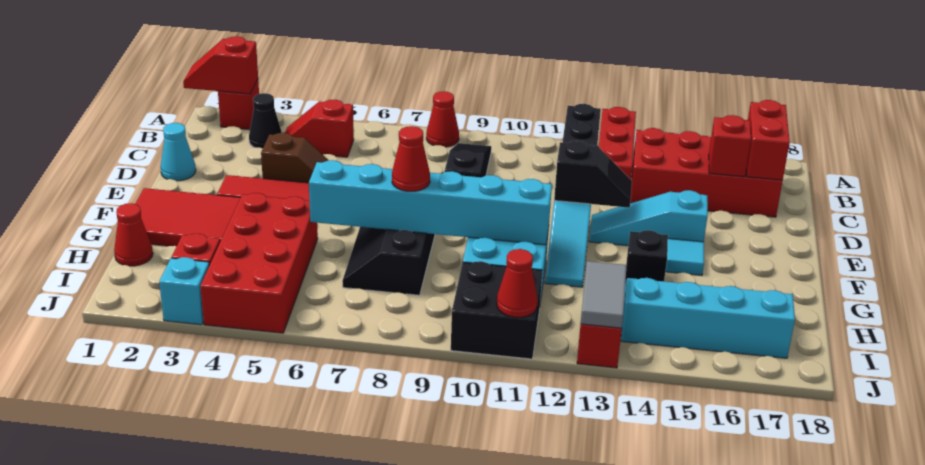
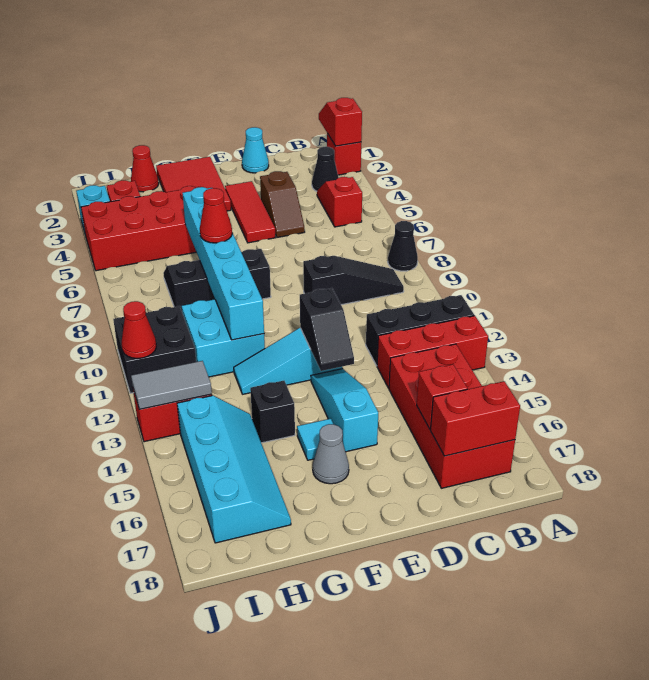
red cone A8 level 1 -> black cone A8 level 1
none -> grey cone F16 level 1

